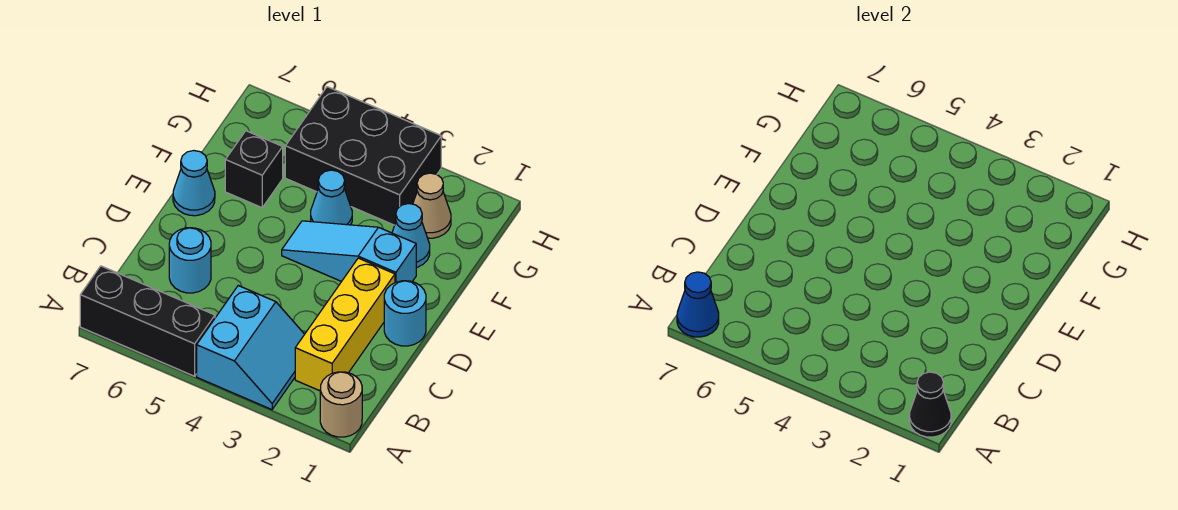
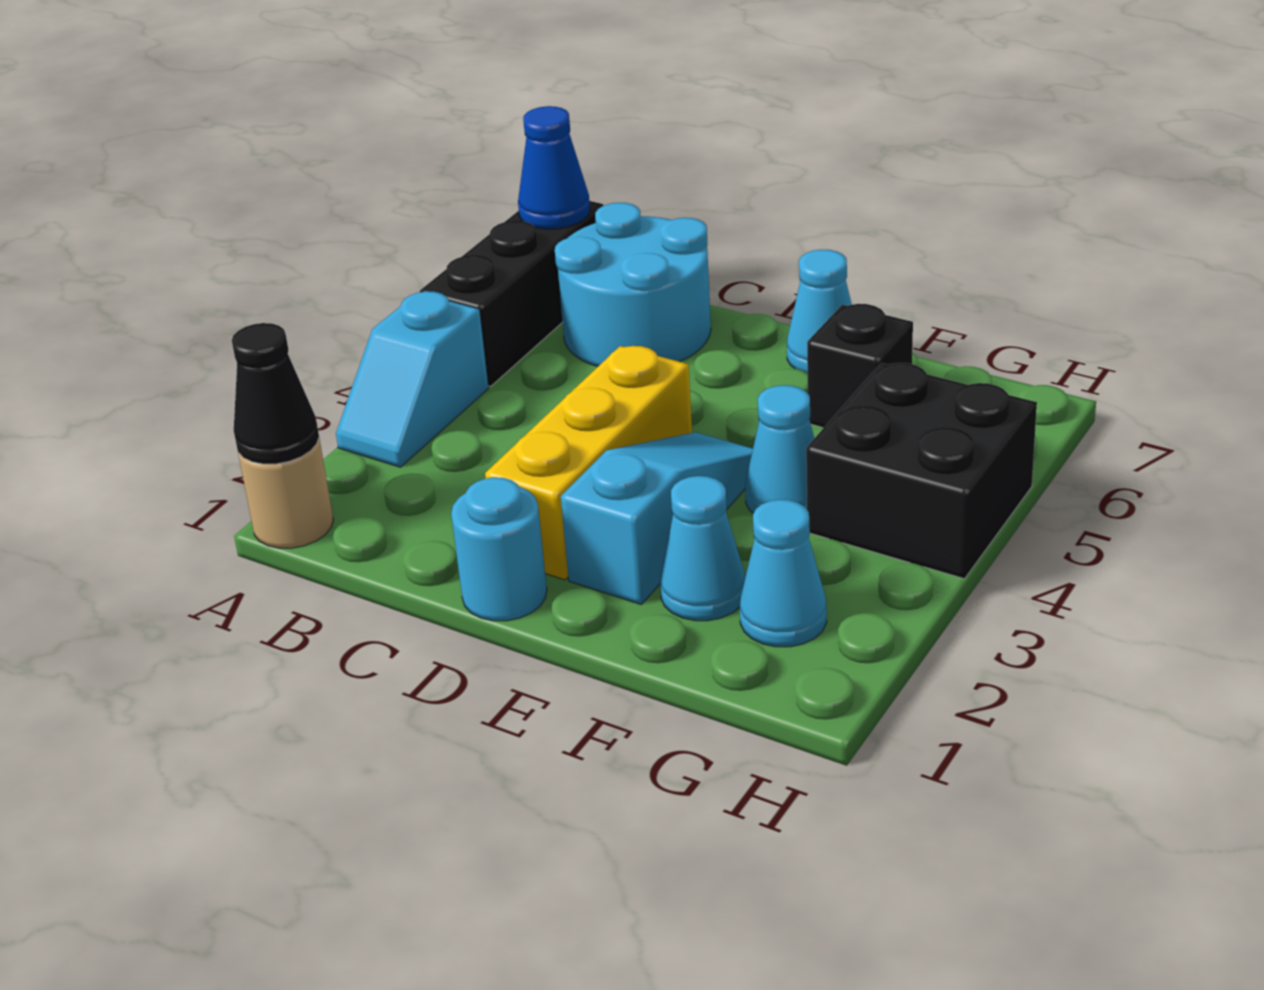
cyan slope A3:B4 level 1 top 4 -> cyan slope A3:A4 level 1 top 4
yellow brick B2:D2 level 1 -> yellow brick D2:D4 level 1
cyan round brick C6 level 1 -> cyan round brick B6:C7 level 1
tan cone G2 level 1 -> cyan cone G2 level 1
black brick G3:H5 level 1 -> black brick G4:H5 level 1

